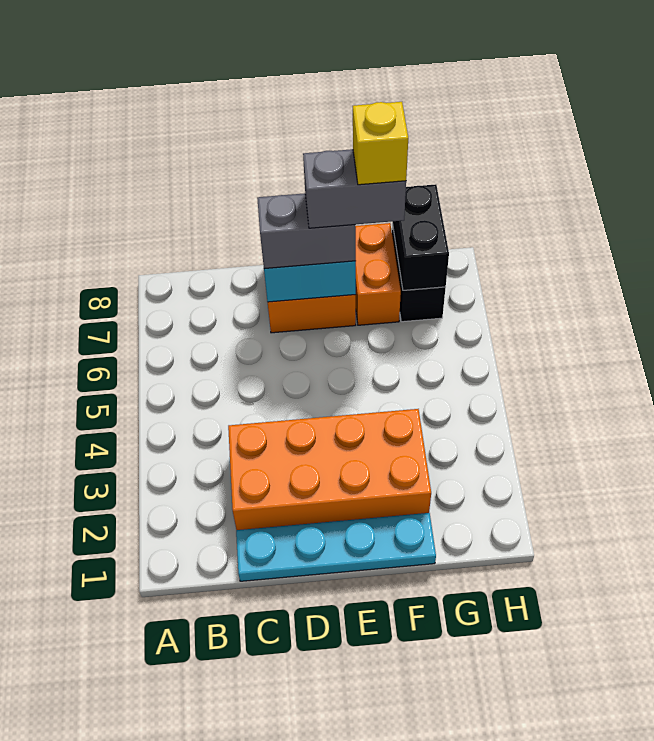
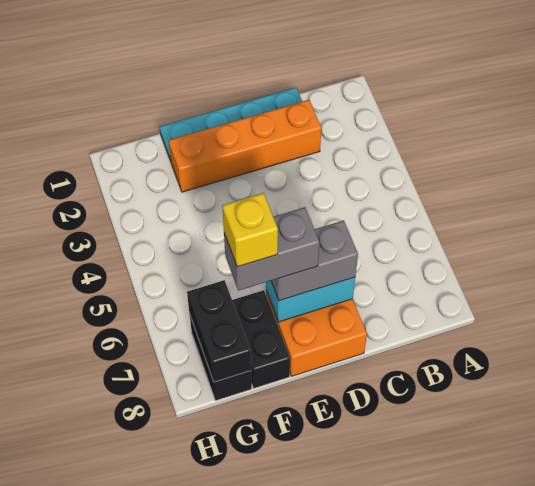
orange brick C2:F3 level 1 -> orange brick C2:F2 level 1
orange brick F7:F8 level 1 -> black brick F7:F8 level 1

